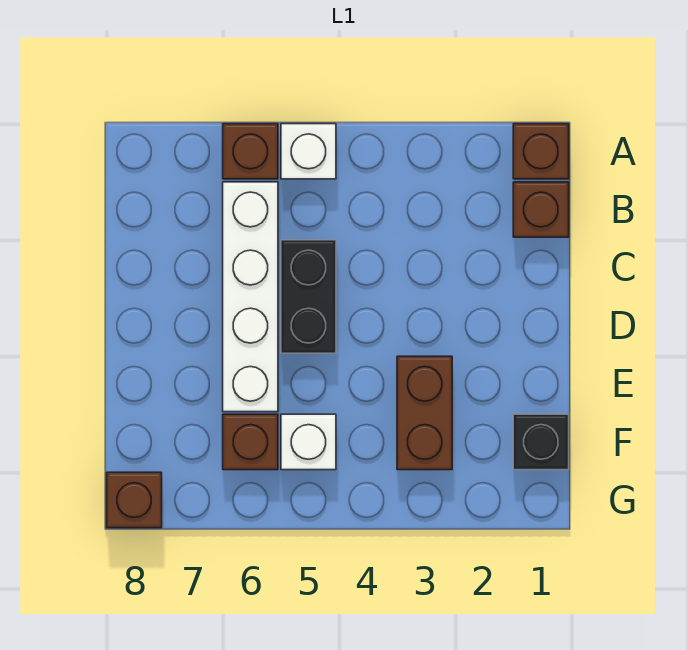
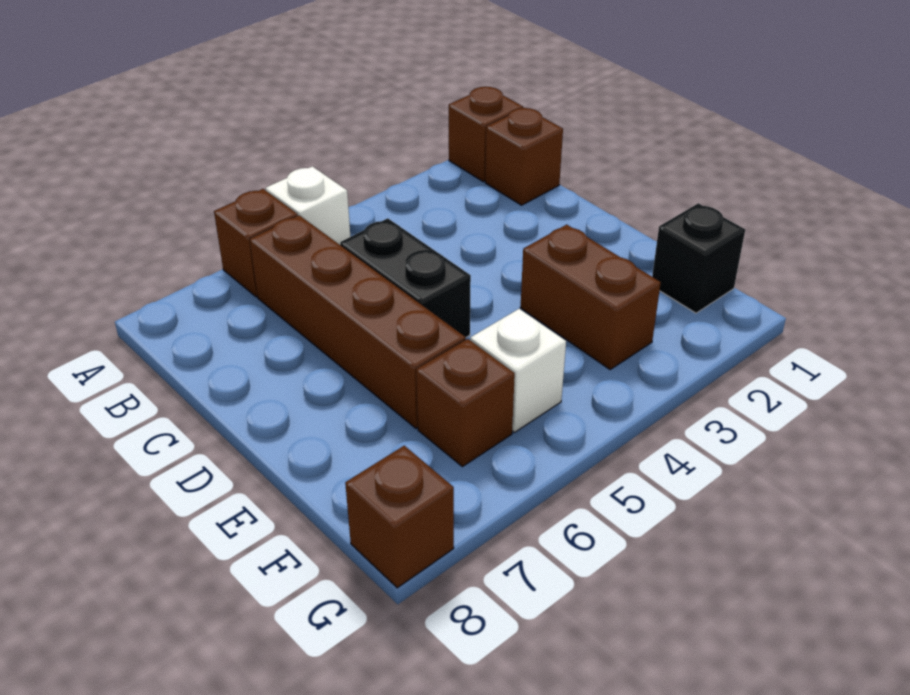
white brick B6:E6 level 1 -> brown brick B6:E6 level 1

